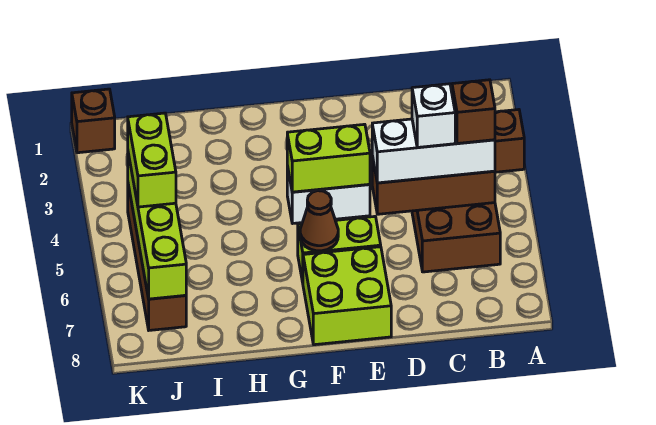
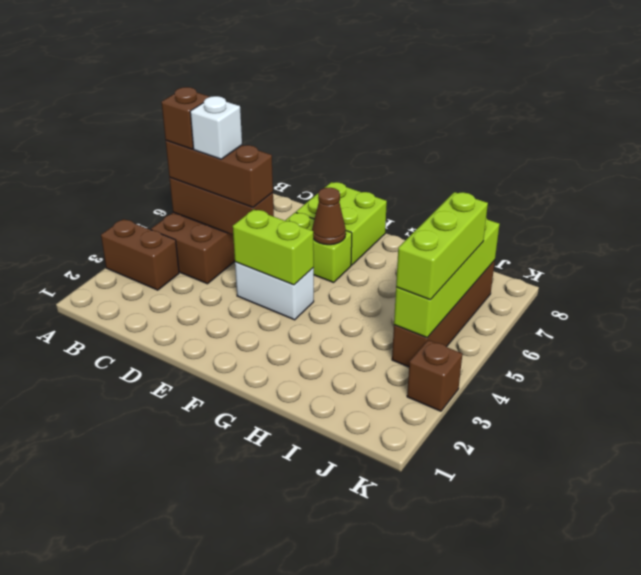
white brick B5:D5 level 3 -> brown brick B5:D5 level 3
lime brick J4:J5 level 3 -> lime brick J4:J6 level 3
brown brick K1 level 1 -> brown brick K3 level 1

